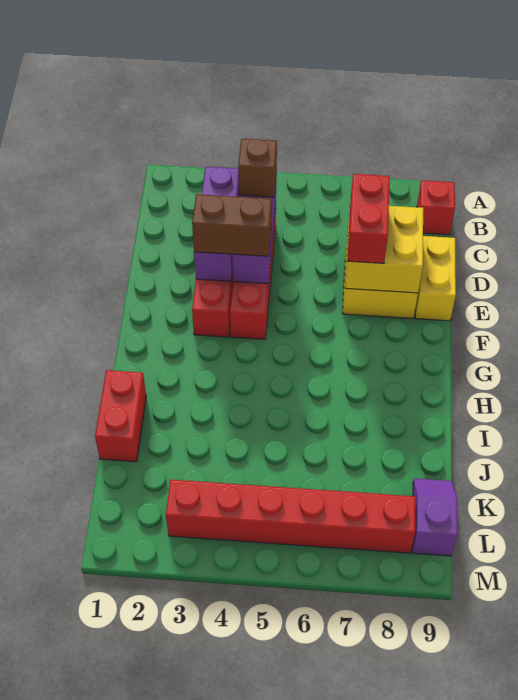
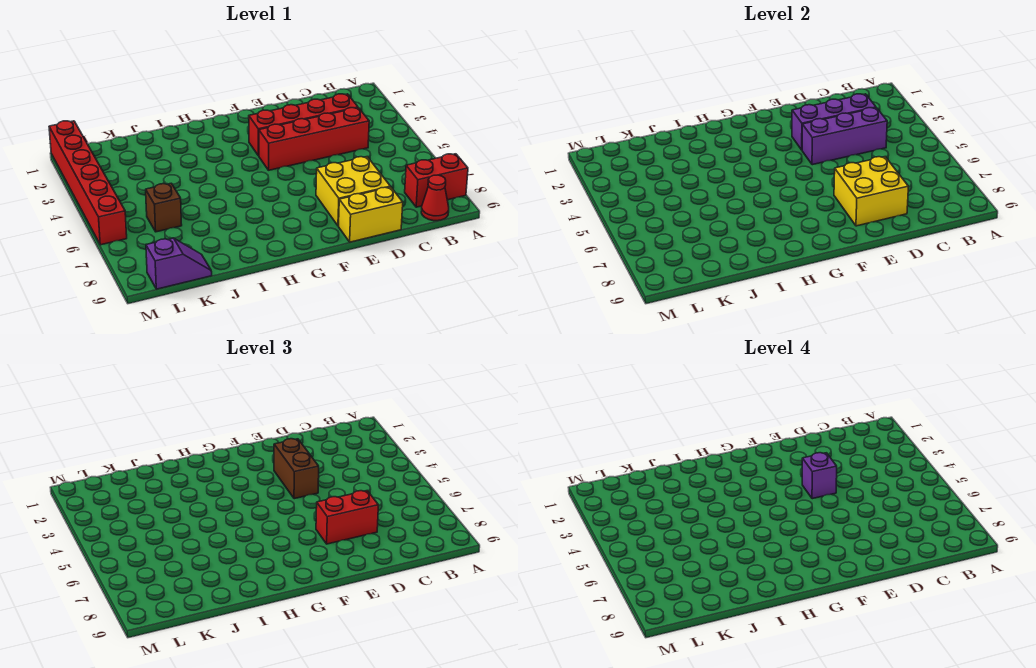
red brick B9 level 1 -> red cone B9 level 1
brown brick C4 level 3 -> brown brick K6 level 1
none -> purple brick E4 level 4
red brick I1:J1 level 1 -> red brick A8:B8 level 1
red brick L3:L8 level 1 -> red brick M1:M6 level 1

